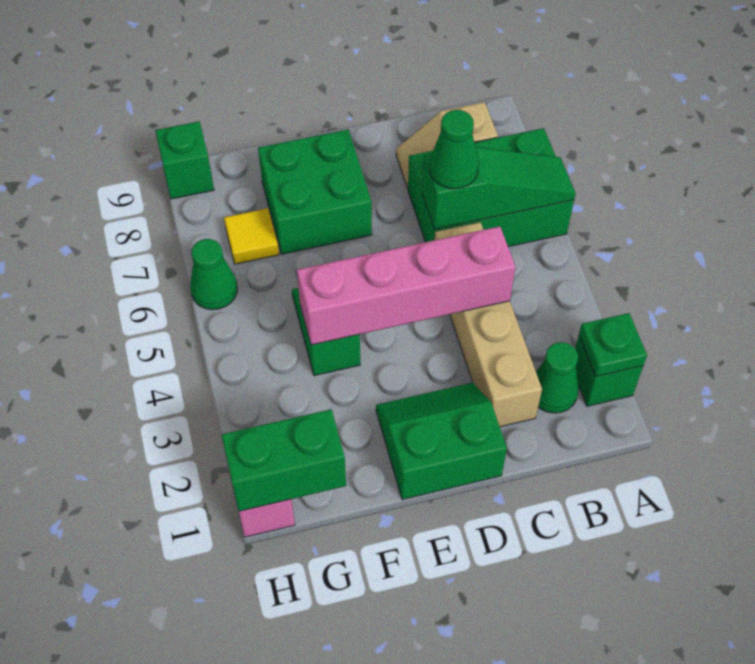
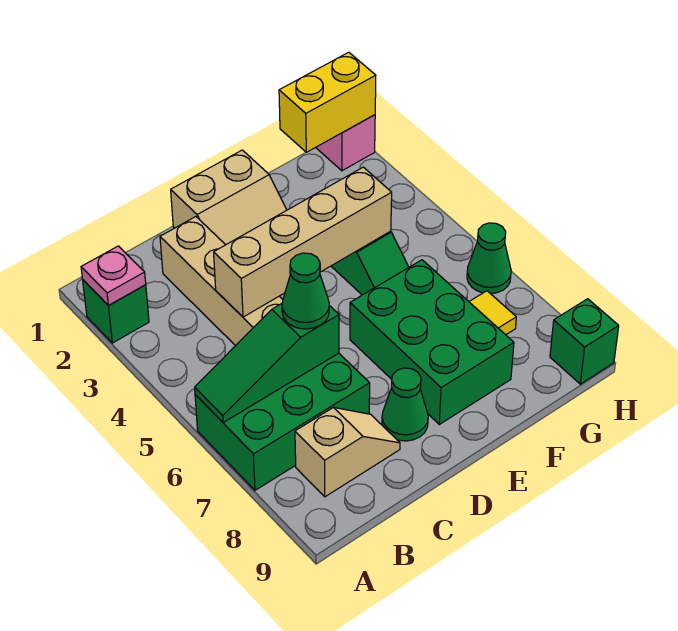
green plate A2 level 2 -> pink plate A2 level 2
green cone B2 level 1 -> green cone D8 level 1
pink brick C4:F4 level 2 -> tan brick C4:F4 level 2
green slope D1:E2 level 1 top 1 -> tan slope D1:E2 level 1 top 1
green brick E7:F8 level 1 -> green brick E6:F8 level 1
green brick G1:H1 level 2 -> yellow brick G1:H1 level 2

